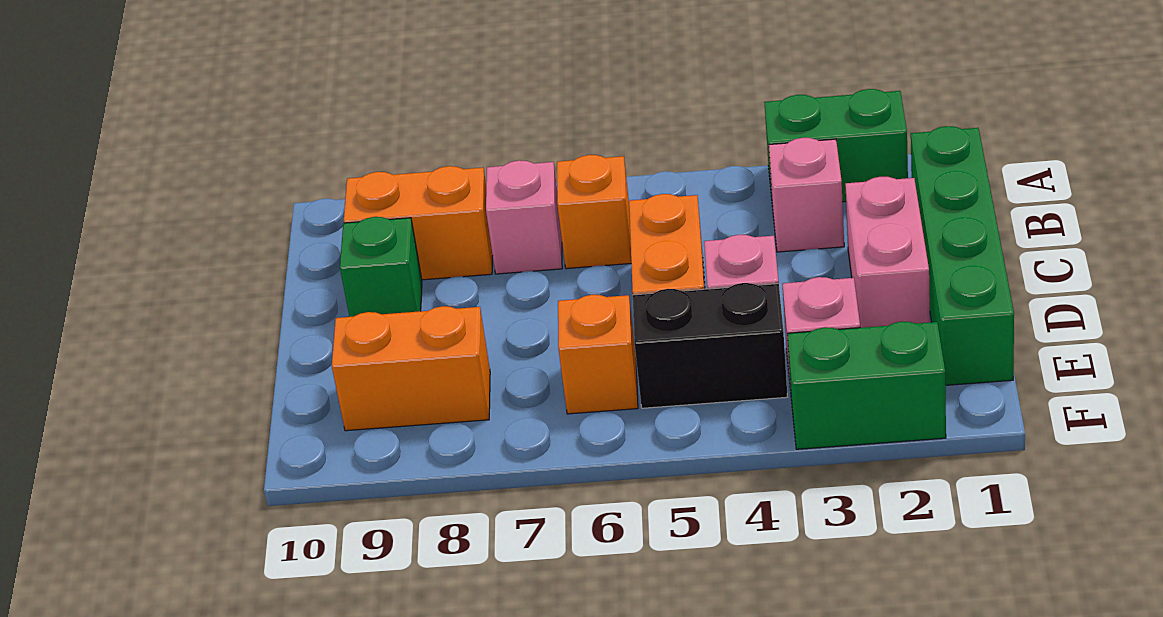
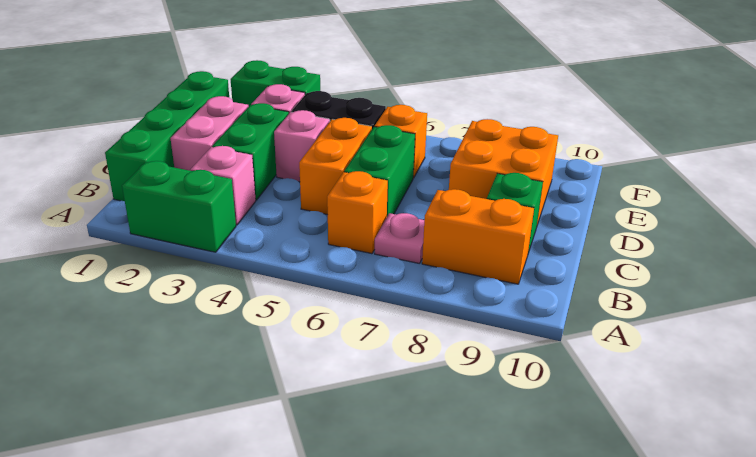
pink brick B7 level 1 -> pink plate B7 level 1
none -> green brick C3:D3 level 1
none -> green brick C6:D6 level 1
orange brick E8:E9 level 1 -> orange brick D8:E9 level 1

